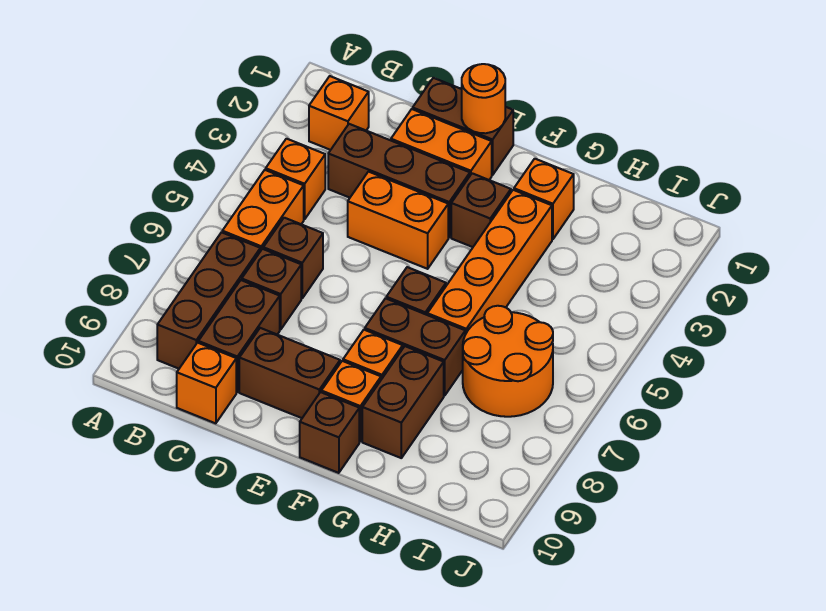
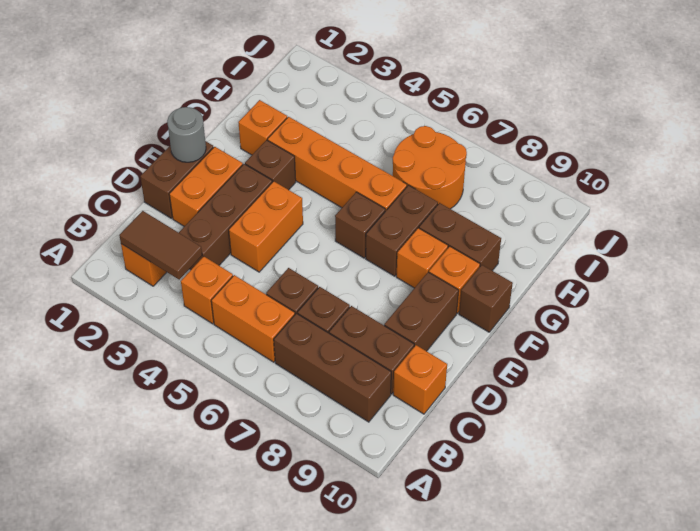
none -> brown tile B2:B3 level 2
orange round brick E1 level 2 -> grey round brick E1 level 2

